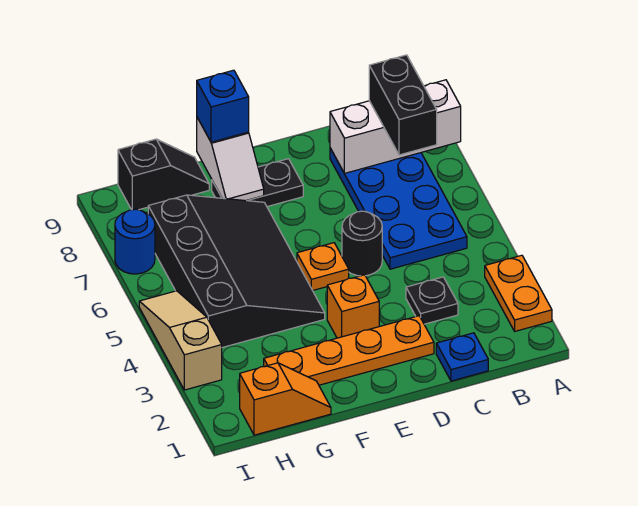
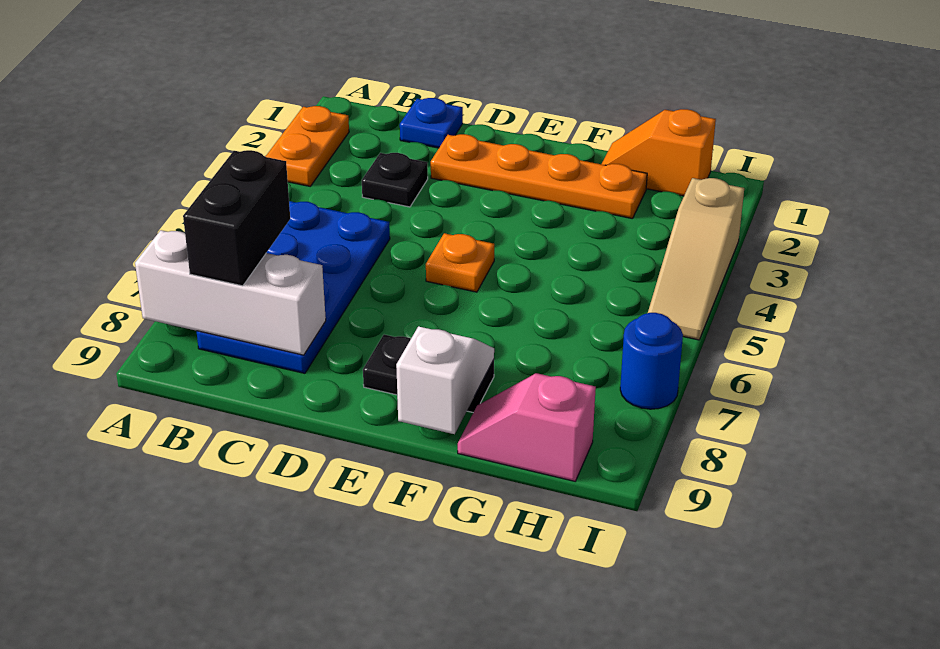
black round brick D5 level 1 -> none
orange brick E3 level 1 -> none
black slope F4:H7 level 1 top H -> none
blue brick F9 level 3 -> none
black slope G9:H9 level 1 top H -> pink slope G9:H9 level 1 top H

